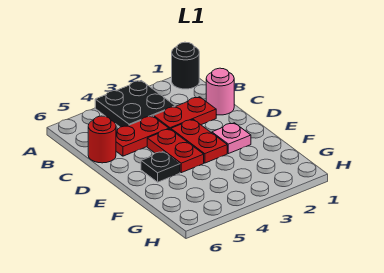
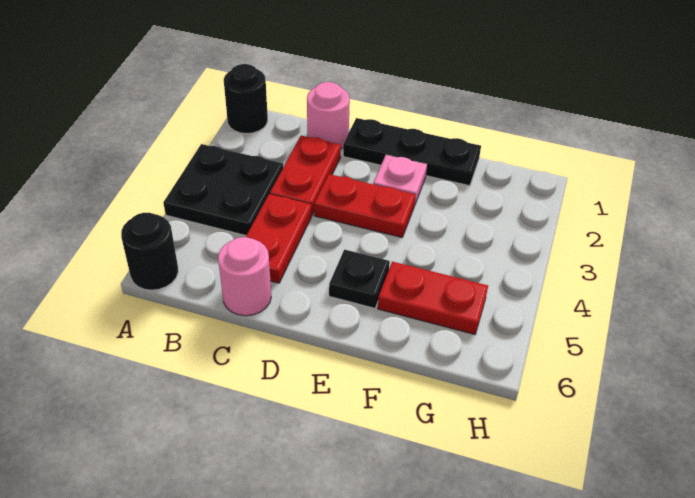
none -> black round brick A6 level 1
red round brick C6 level 1 -> pink round brick C6 level 1
none -> black plate D1:F1 level 1
red plate D4:E4 level 1 -> red plate F5:G5 level 1

